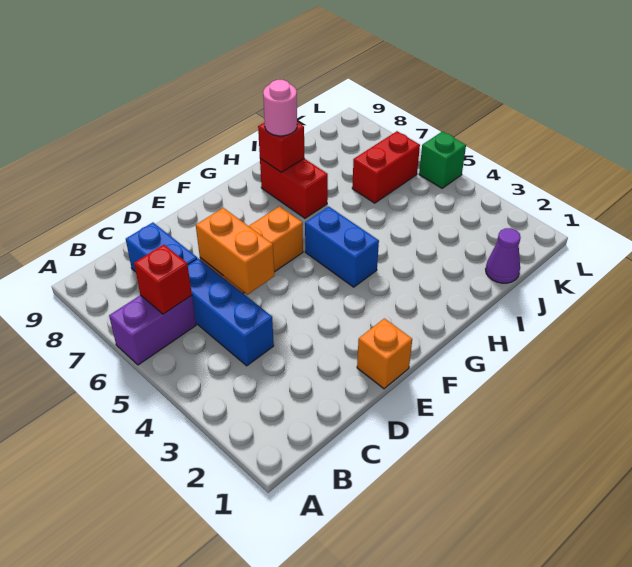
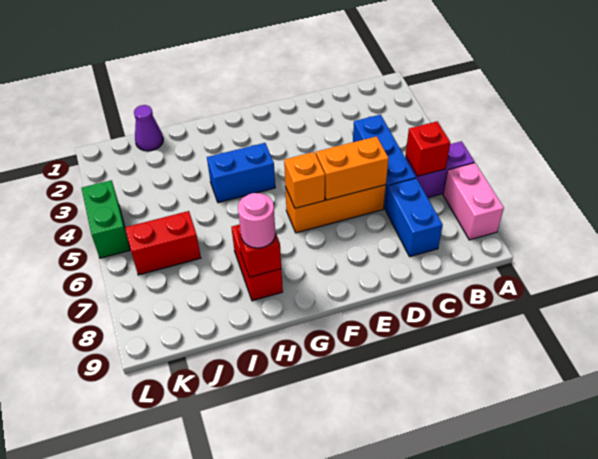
none -> pink brick A7:A8 level 1
orange brick D5:D6 level 2 -> orange brick D6:E6 level 2
orange brick E1 level 1 -> orange brick F6 level 2
blue brick G4:G5 level 1 -> blue brick G4:H4 level 1
green brick L5 level 1 -> green brick L4:L5 level 1

